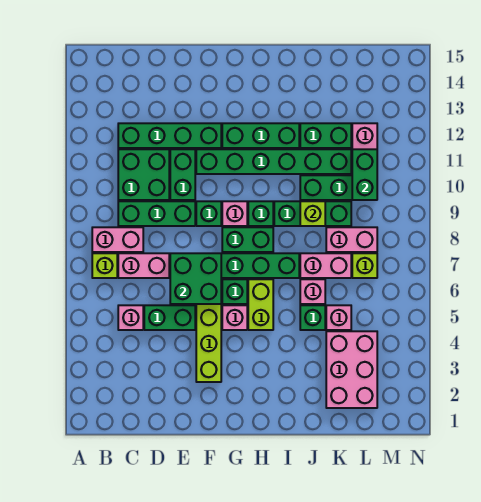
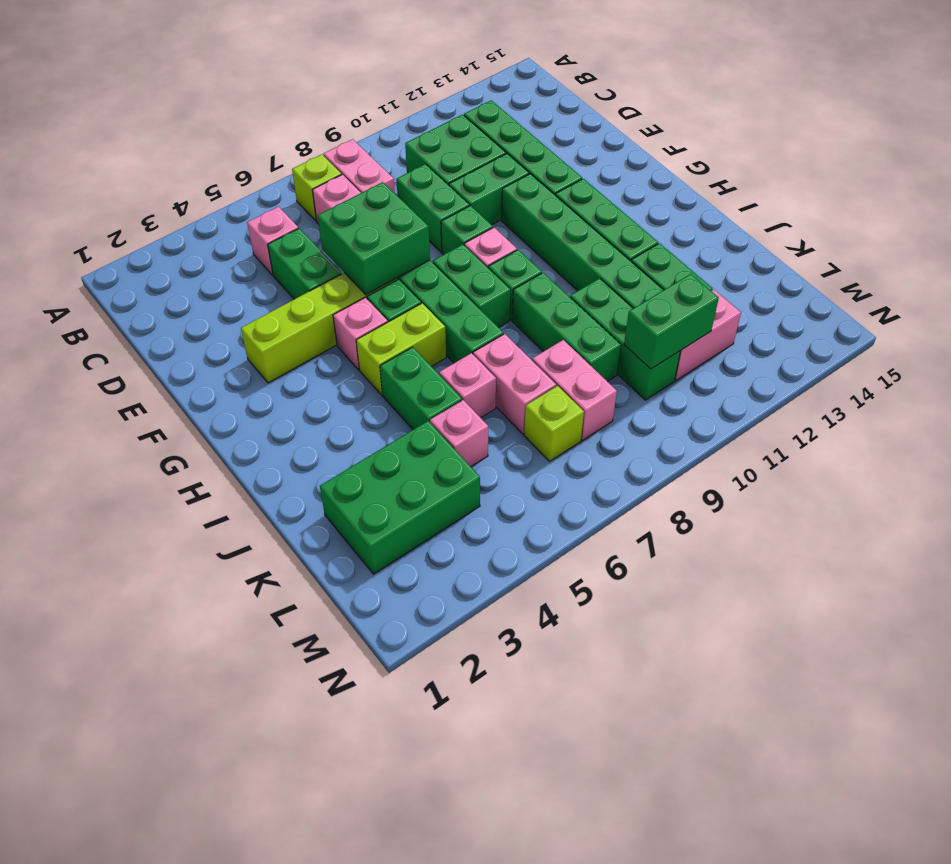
green brick C9:E9 level 1 -> green brick D9:E9 level 1
green brick J5 level 1 -> green brick I5:J5 level 1
lime brick J9 level 2 -> none
pink brick K2:L4 level 1 -> green brick K2:L4 level 1

